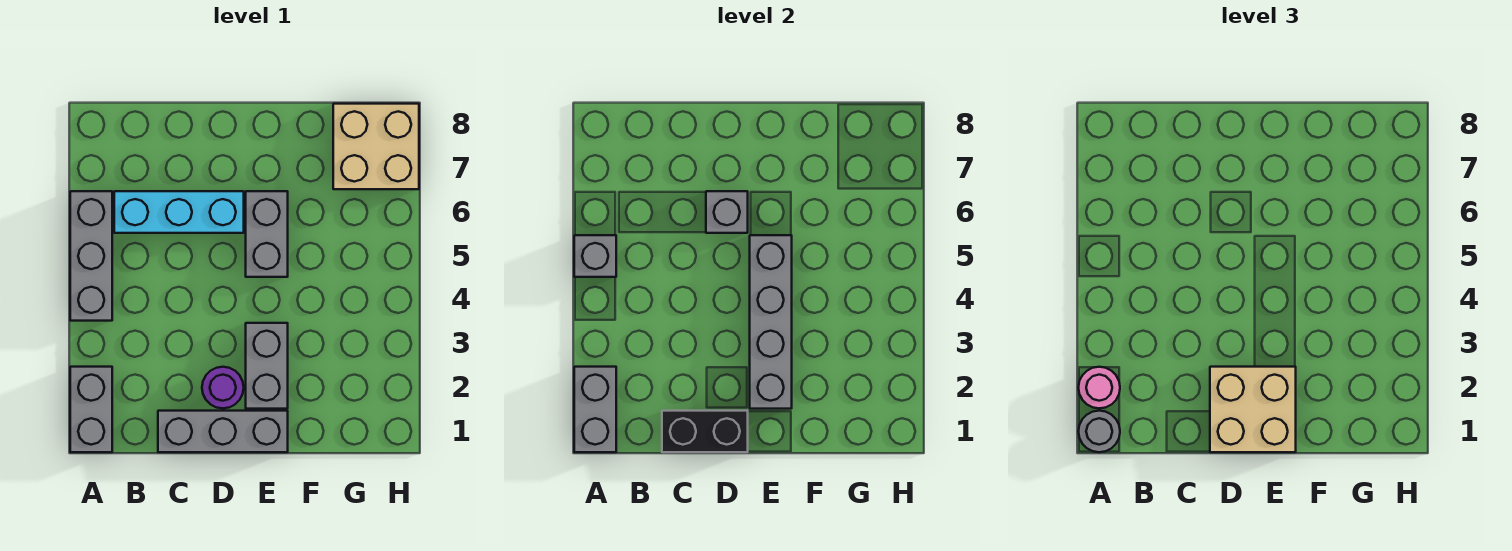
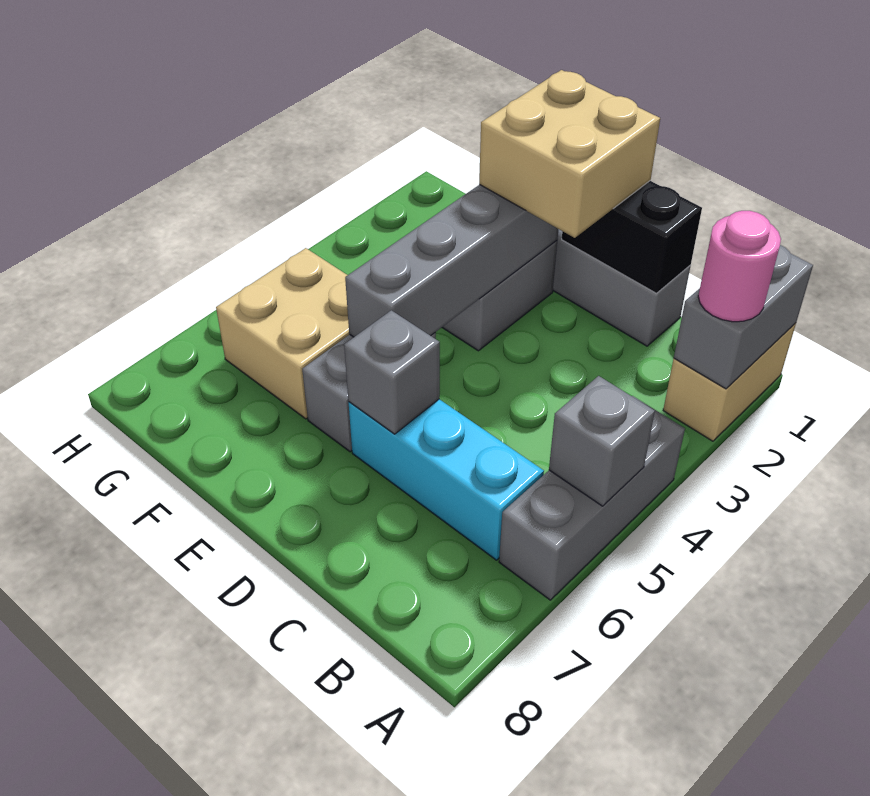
grey brick A1:A2 level 1 -> tan brick A1:A2 level 1
grey round brick A1 level 3 -> none
purple round brick D2 level 1 -> none
tan brick G7:H8 level 1 -> tan brick F5:G6 level 1

